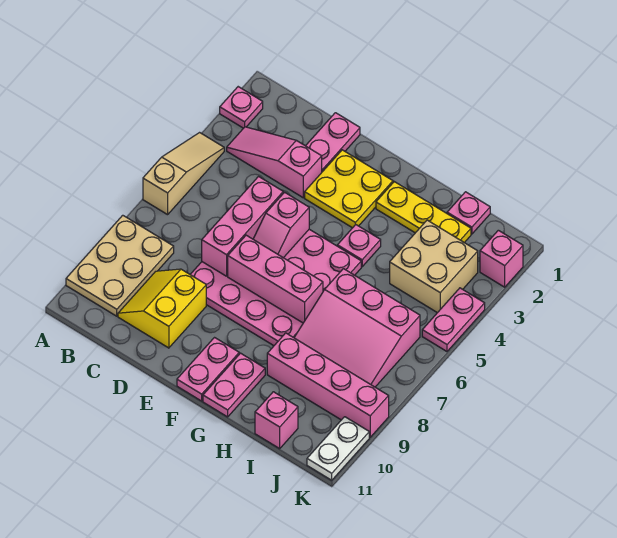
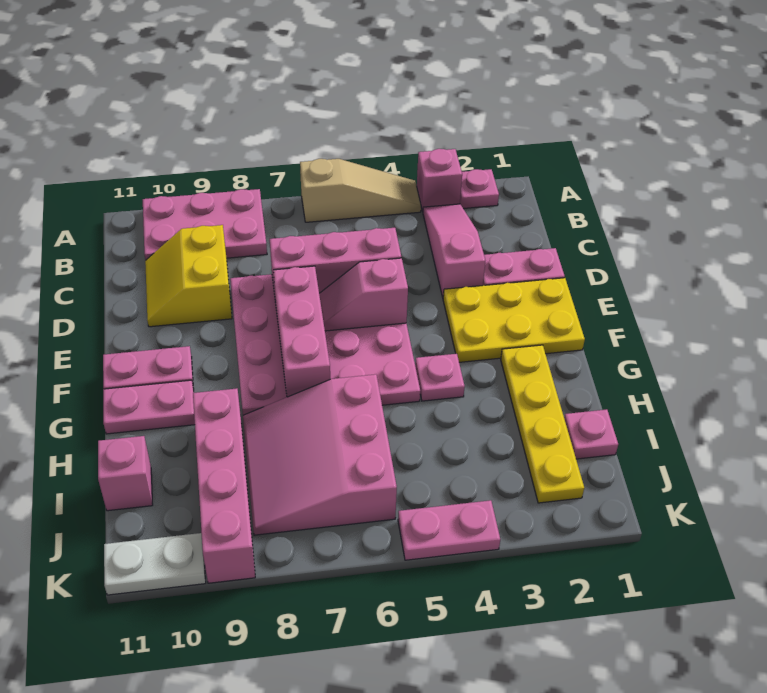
tan plate A8:B10 level 1 -> pink plate A8:B10 level 1
yellow slope C9:D10 level 1 top D -> yellow slope C9:D10 level 1 top 9
yellow plate E2:F3 level 1 -> yellow plate E1:F3 level 1
yellow plate G2:I2 level 1 -> yellow plate G2:J2 level 1
tan brick I3:J4 level 1 -> none
pink brick K2 level 1 -> pink brick A3 level 1

